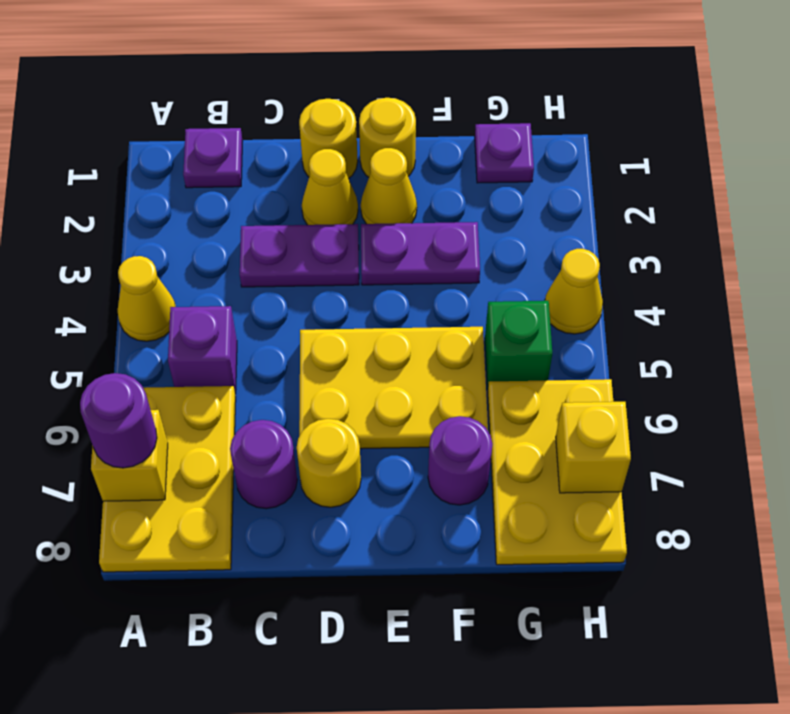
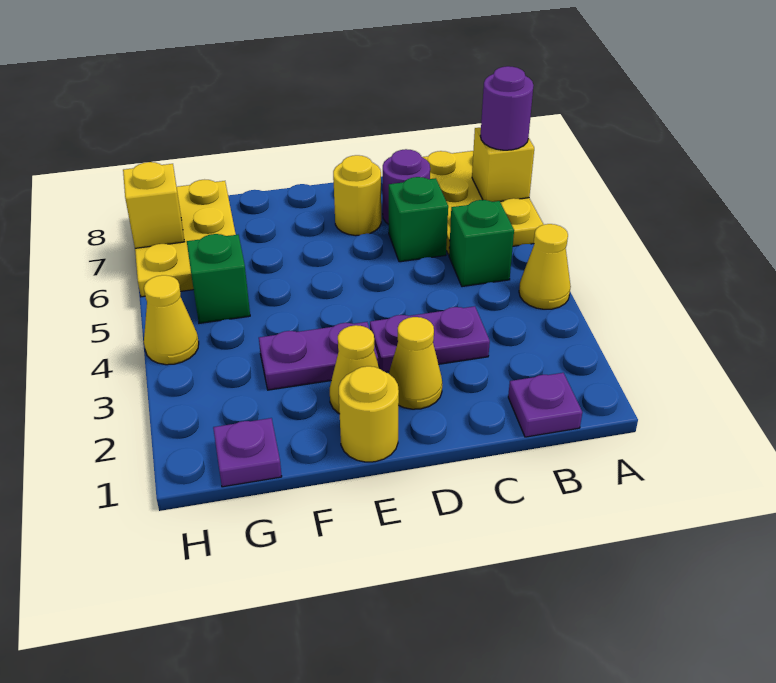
purple brick B5 level 1 -> green brick B5 level 1
none -> green brick C6 level 1
yellow round brick D1 level 1 -> none
yellow plate D5:F6 level 1 -> none
purple round brick F7 level 1 -> none

